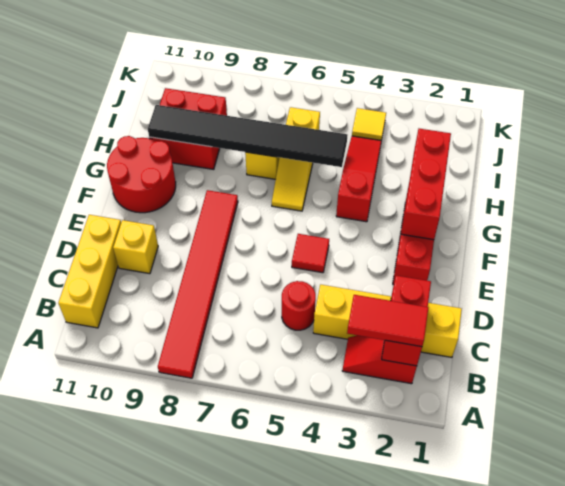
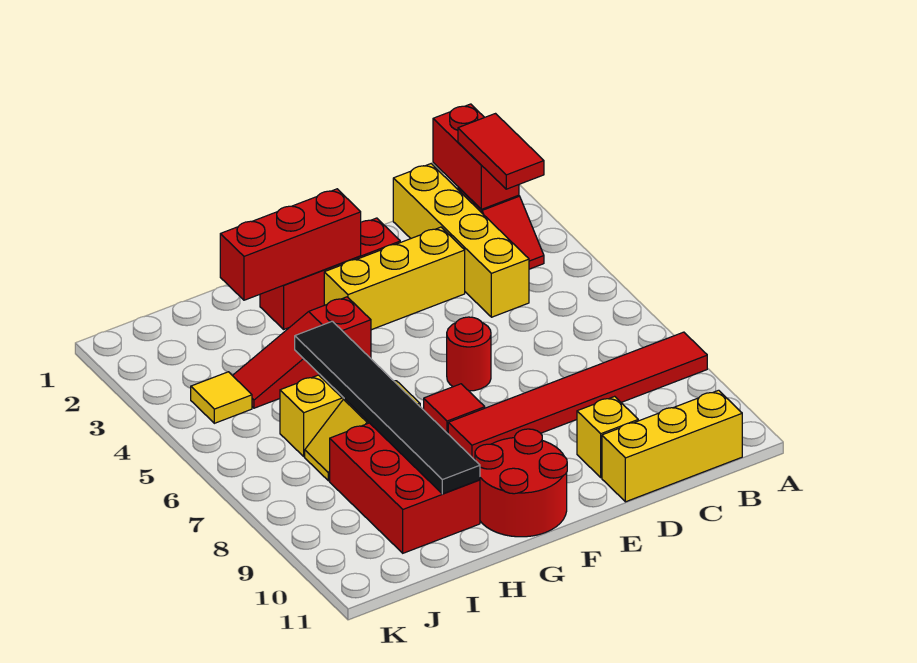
red brick B2:C2 level 2 -> red brick B1:B2 level 2
red round brick C5 level 1 -> red round brick E6 level 1
none -> yellow brick D3:F3 level 1
red tile E5 level 1 -> red tile F7 level 1
red brick H9:I10 level 1 -> red brick H8:I10 level 1

